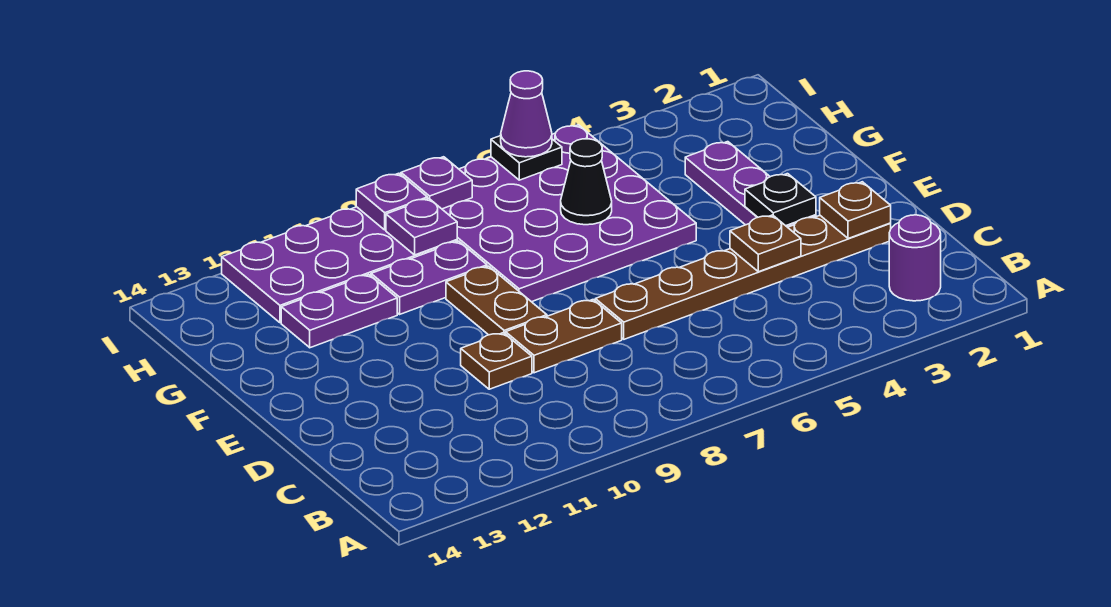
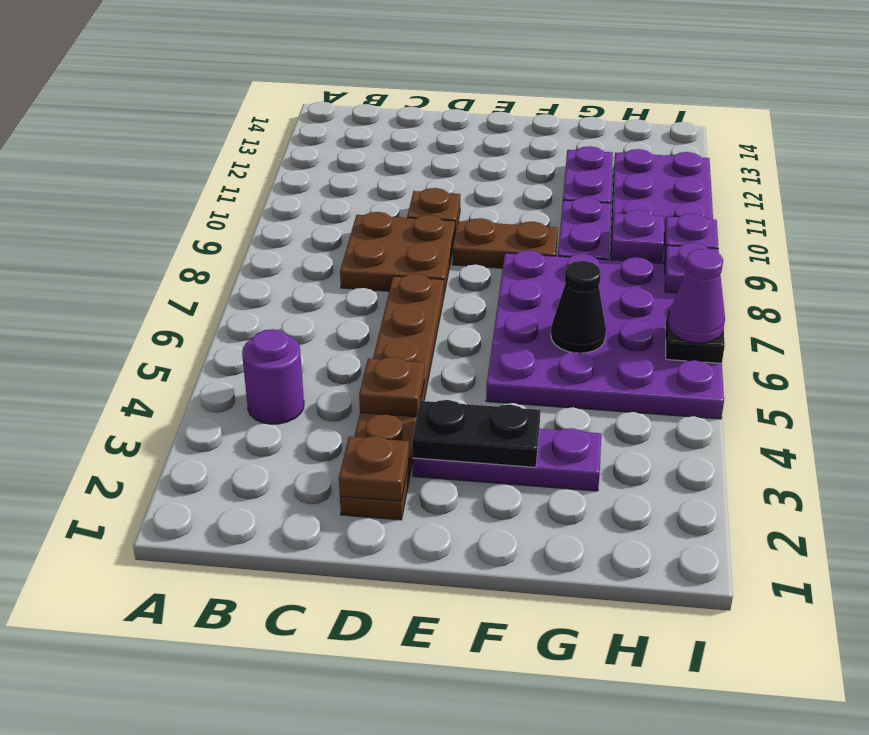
purple round brick B2 level 1 -> purple round brick B4 level 1
brown plate D8:D9 level 1 -> brown plate C8:D9 level 1
black plate E3 level 2 -> black plate E3:F3 level 2

